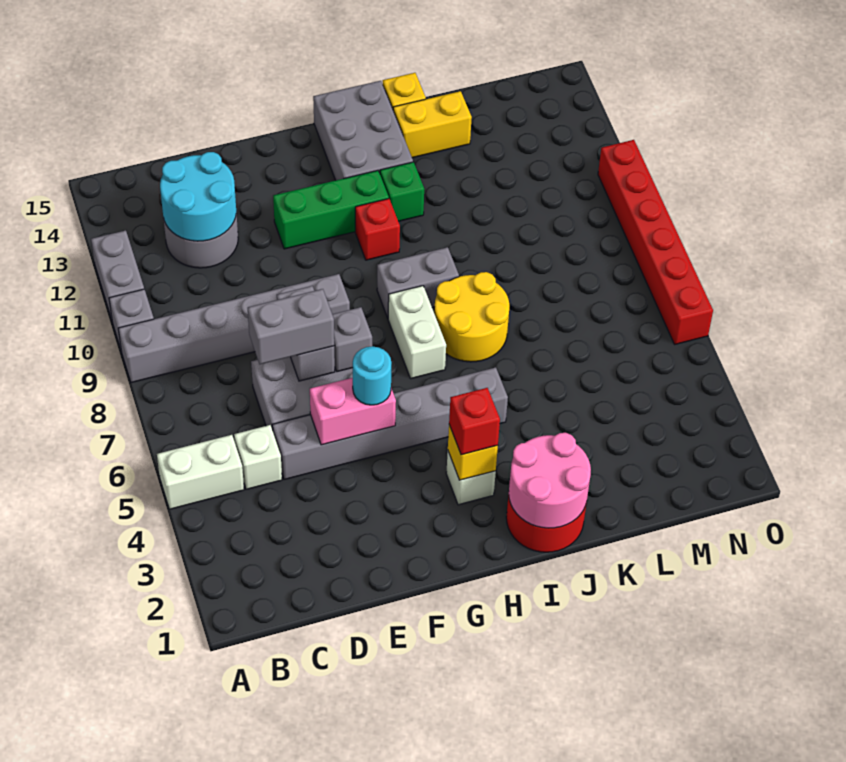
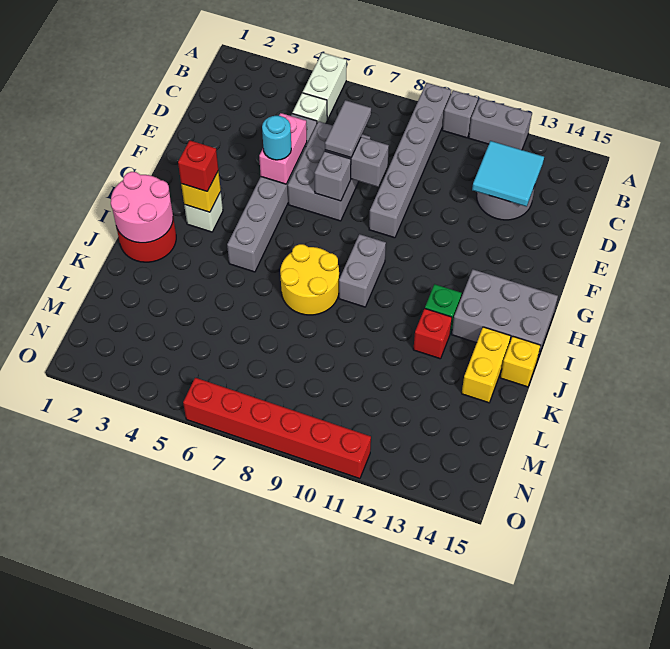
cyan round brick C12:D13 level 2 -> cyan tile C12:D13 level 2
grey brick D7:E7 level 3 -> grey tile D7:E7 level 3
green brick F12:H12 level 1 -> none
white brick H7:H8 level 1 -> none
red brick H11 level 1 -> red brick J12 level 1

